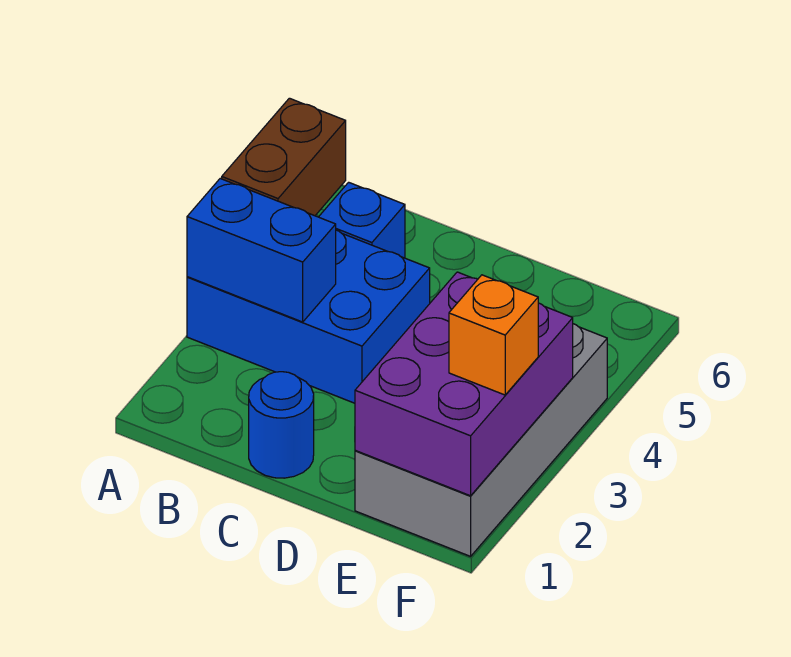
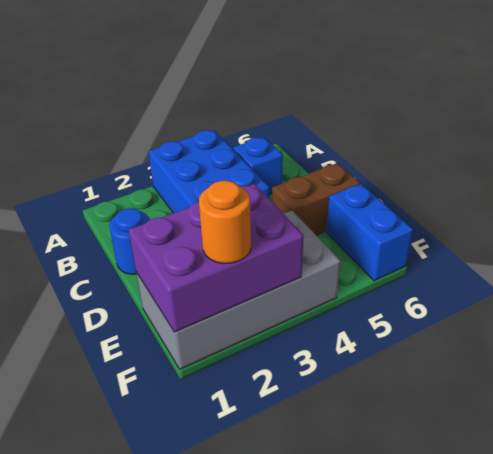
blue brick A3:B3 level 2 -> blue brick E6:F6 level 1
brown brick A4:A5 level 2 -> brown brick D5:D6 level 1
orange brick F2 level 3 -> orange round brick F2 level 3

